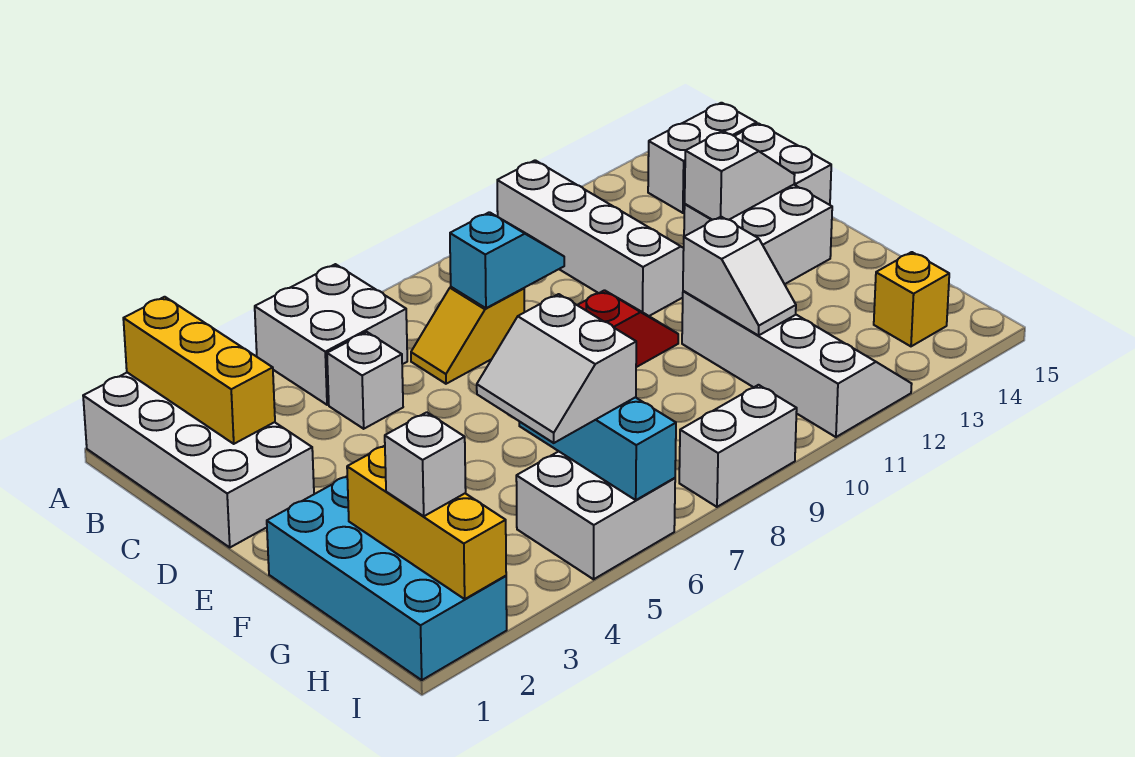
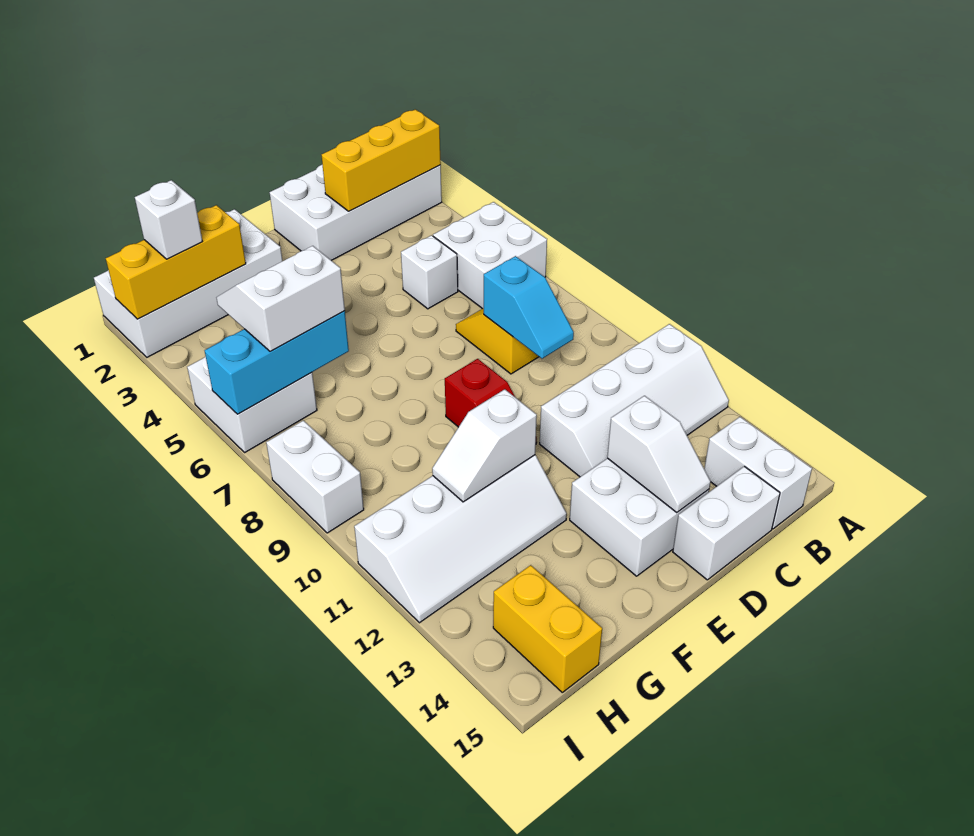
cyan brick F1:I2 level 1 -> white brick F1:I2 level 1
yellow brick H14 level 1 -> yellow brick H14:H15 level 1

